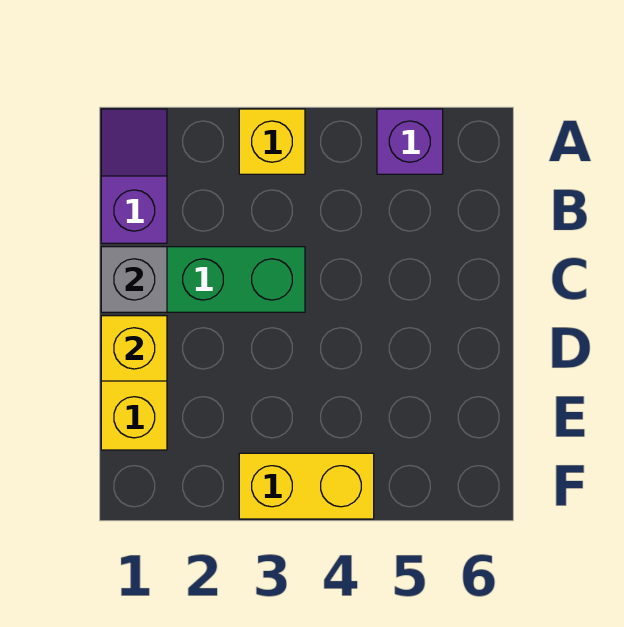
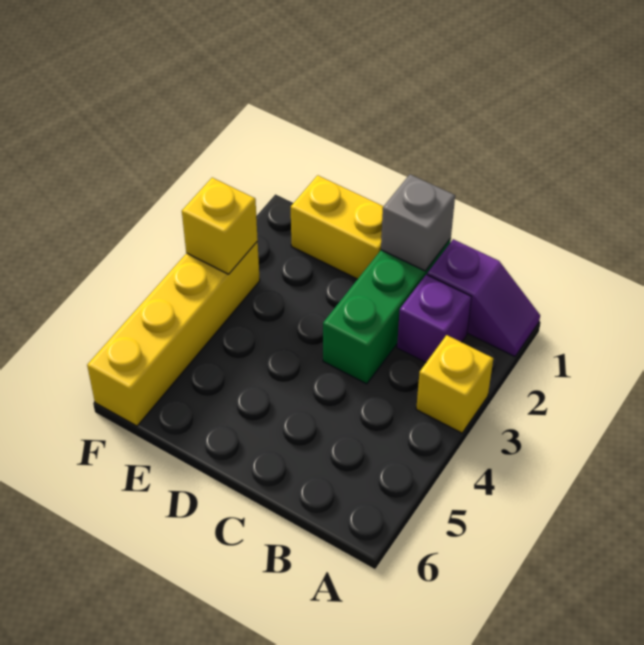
purple brick A5 level 1 -> purple brick B2 level 1
yellow brick D1 level 2 -> yellow brick F3 level 2
yellow brick F3:F4 level 1 -> yellow brick F3:F6 level 1

